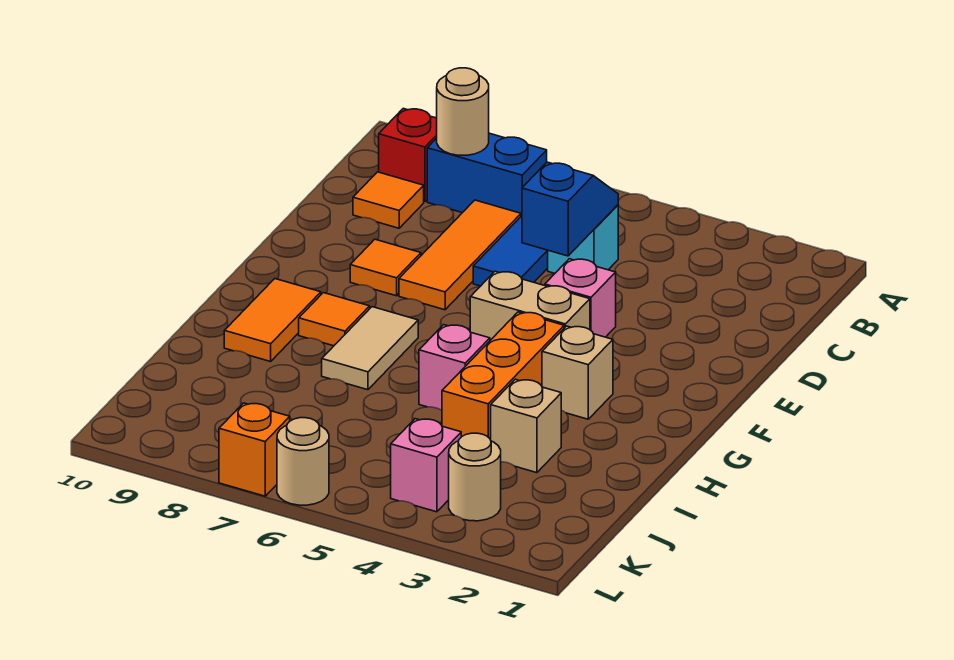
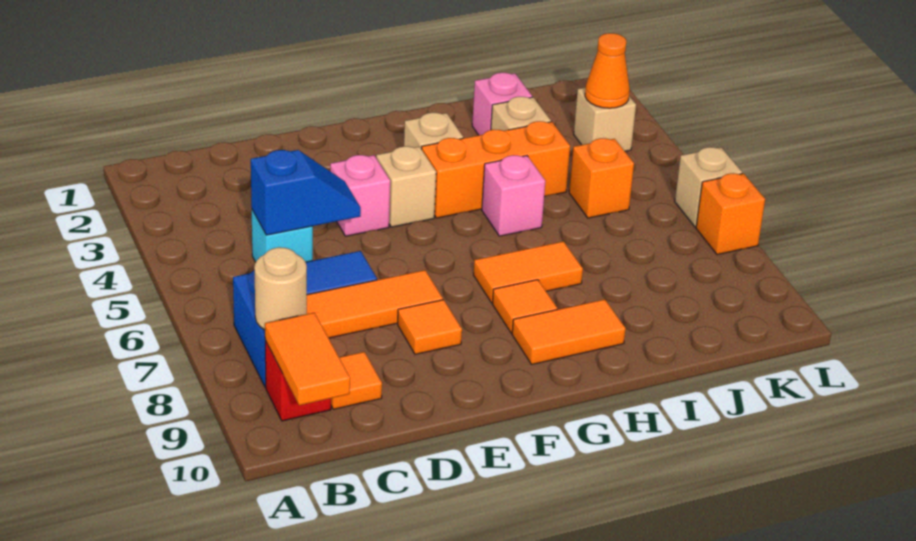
none -> orange tile B9:B10 level 2
blue slope C5:D5 level 2 top D -> blue slope C5:D5 level 2 top C
tan brick F4:F5 level 1 -> tan brick F4 level 1
tan tile G7:H7 level 1 -> orange tile G7:H7 level 1
none -> orange brick J5 level 1
tan round brick K3 level 1 -> tan brick K3 level 1
none -> orange cone K3 level 2
pink brick K4 level 1 -> pink brick I2 level 1
tan round brick L6 level 1 -> tan brick L6 level 1

